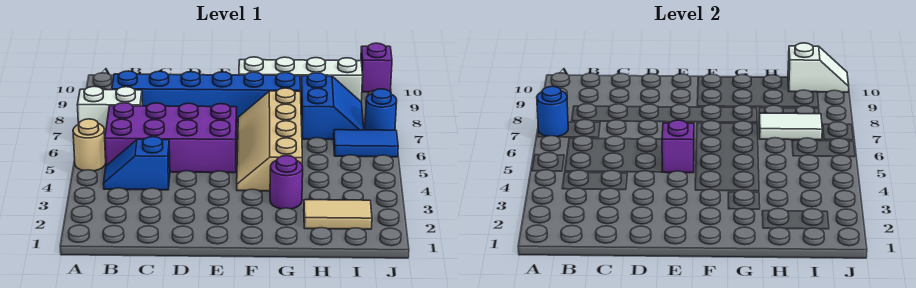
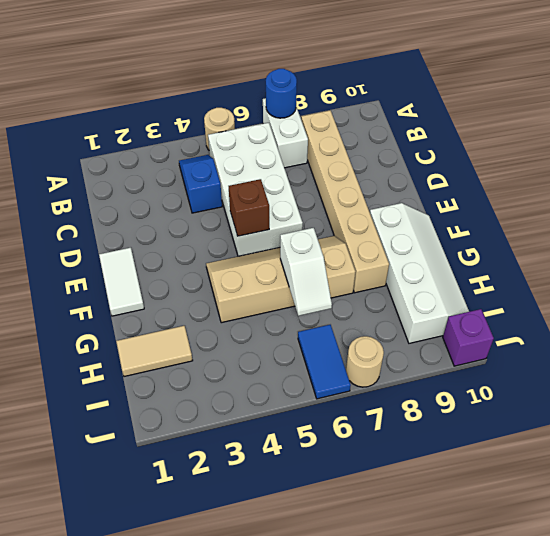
purple brick B5:E6 level 1 -> white brick B5:E6 level 1
blue brick B8:G8 level 1 -> tan brick B8:G8 level 1
purple brick E5 level 2 -> brown brick E5 level 2
purple round brick G3 level 1 -> none
tan tile H2:I2 level 1 -> tan tile H1:H2 level 1
blue slope H7:I8 level 1 top H -> none
white tile H7:I7 level 2 -> white tile E1:F1 level 1
white slope I10:J10 level 2 top I -> white slope G6:H6 level 2 top G
blue round brick J7 level 1 -> tan round brick J7 level 1

